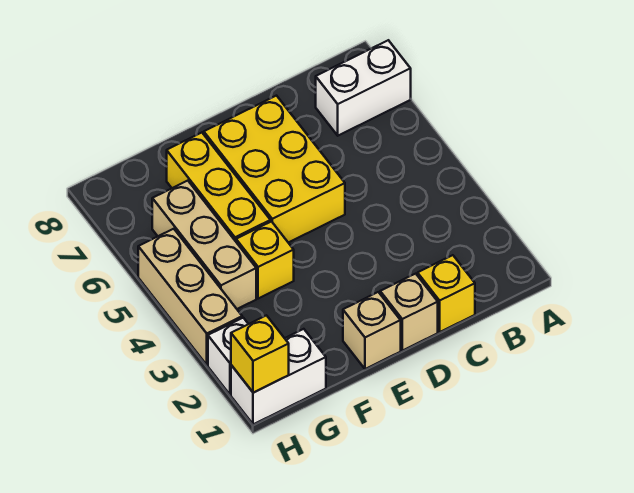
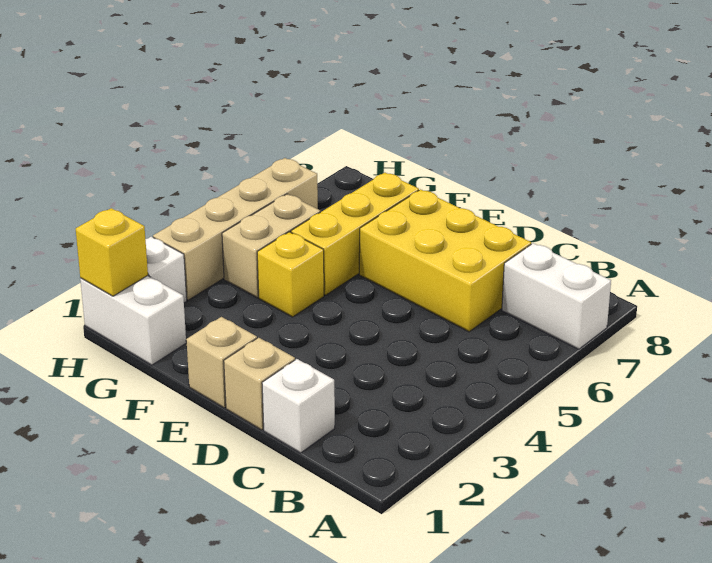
yellow brick C1 level 1 -> white brick C1 level 1
yellow brick D5:E7 level 1 -> yellow brick C6:E7 level 1
tan brick G4:G6 level 1 -> tan brick G4:G5 level 1
tan brick H3:H5 level 1 -> tan brick H3:H6 level 1

